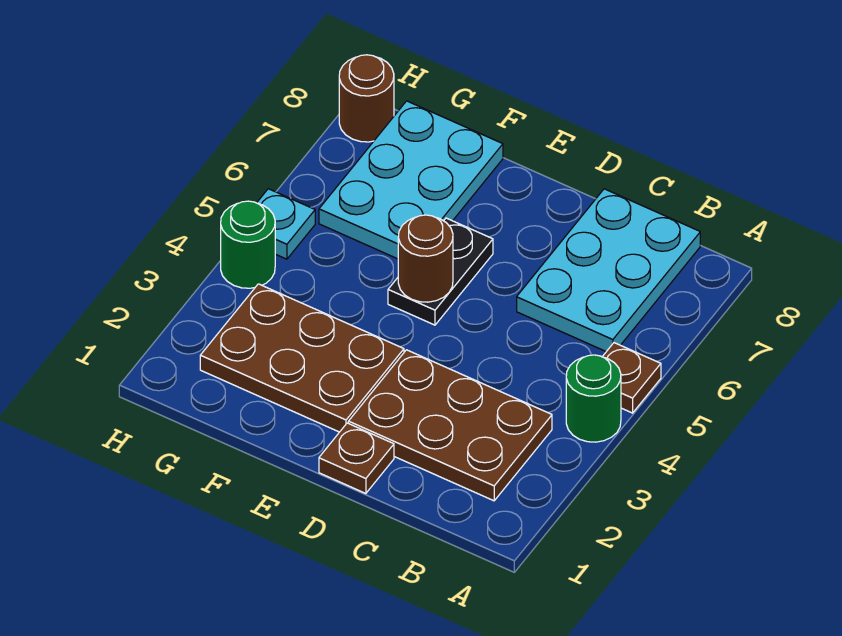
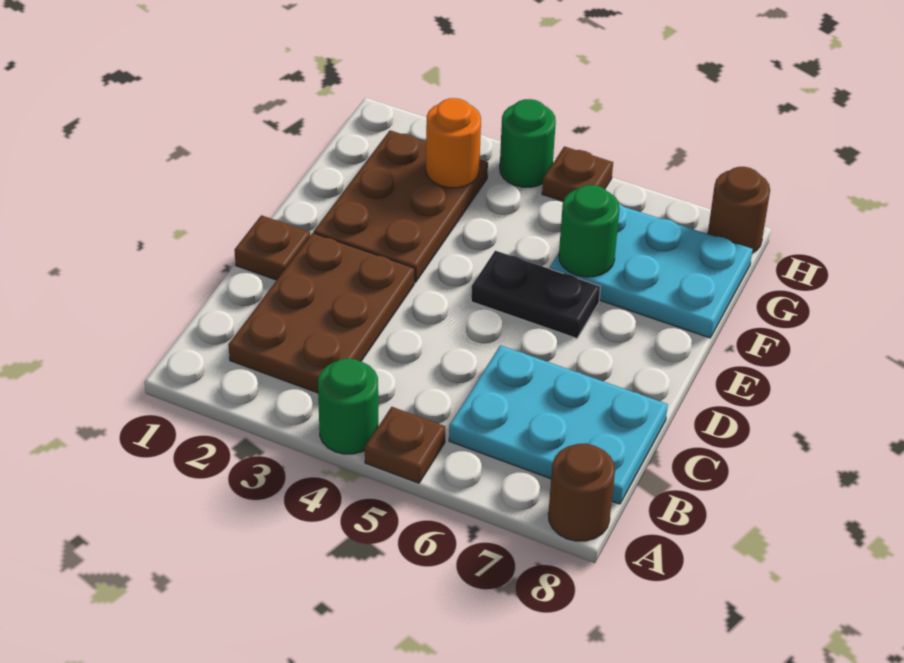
brown round brick E5 level 2 -> brown round brick A8 level 1
none -> green round brick F6 level 2
none -> orange round brick G3 level 2
cyan plate H5 level 1 -> brown plate H5 level 1

